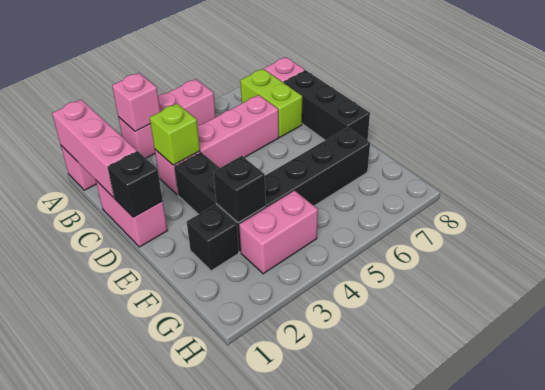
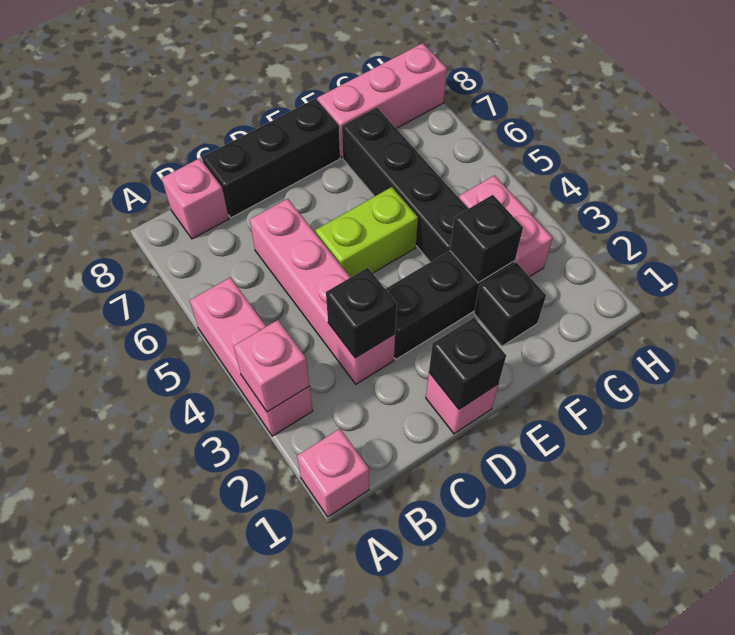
pink brick A1:C1 level 2 -> pink brick F8:H8 level 1
lime brick B7:C7 level 1 -> lime brick D5:E5 level 1
pink brick C1:D1 level 1 -> pink brick D1 level 1
lime brick C3 level 2 -> black brick C3 level 2

